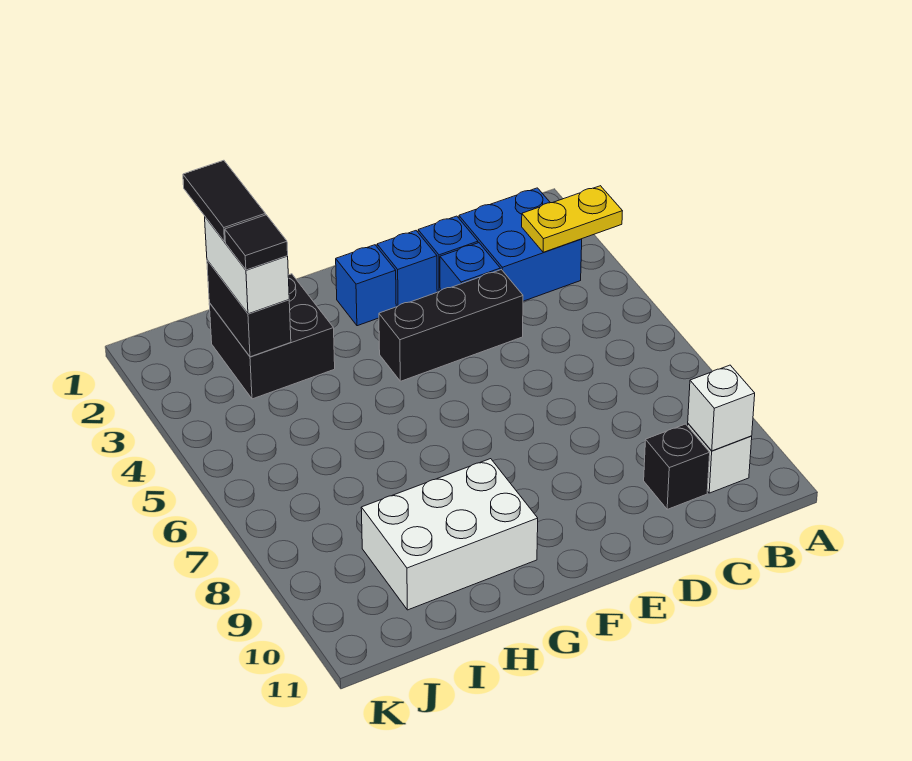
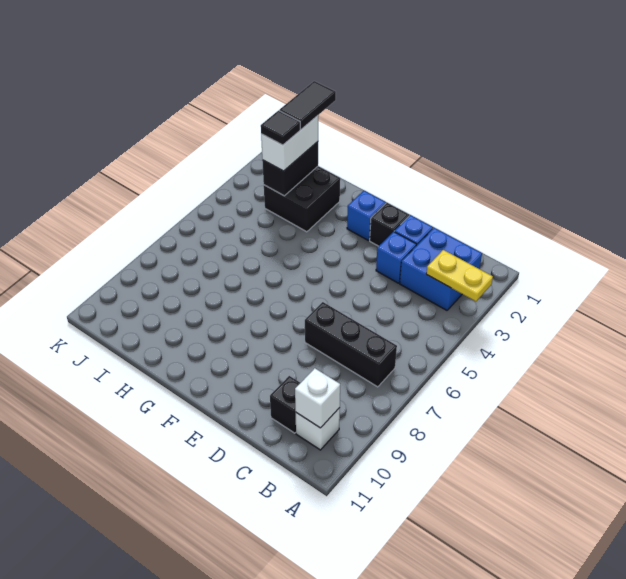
black brick D4:F4 level 1 -> black brick B7:D7 level 1
blue brick E2 level 1 -> black brick E2 level 1
white brick G9:I10 level 1 -> none

